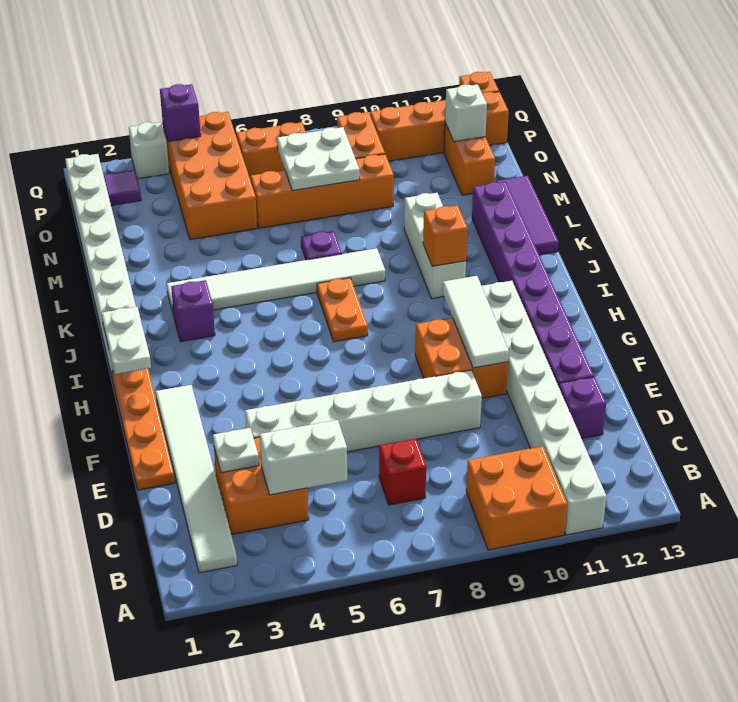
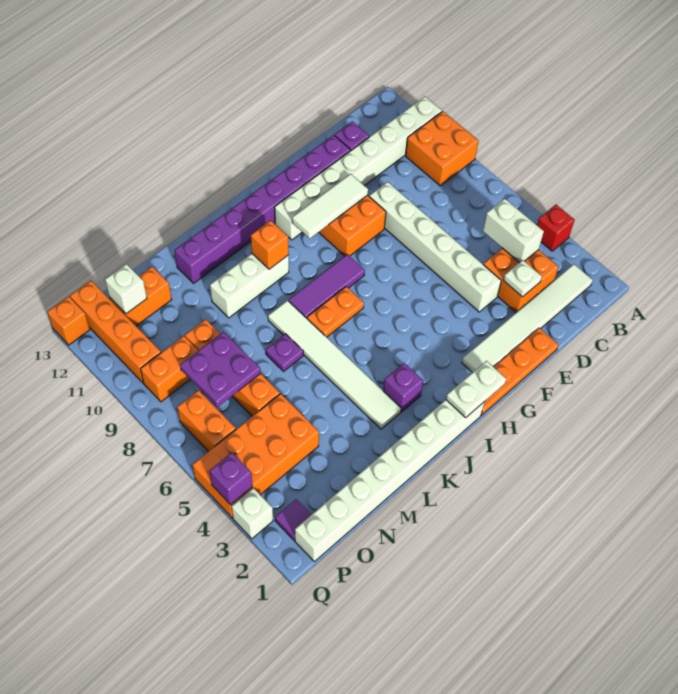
red brick C7 level 1 -> red brick A4 level 1
purple tile K13:M13 level 1 -> purple tile H8:J8 level 1
white plate N7:O8 level 2 -> purple plate N7:O8 level 2

